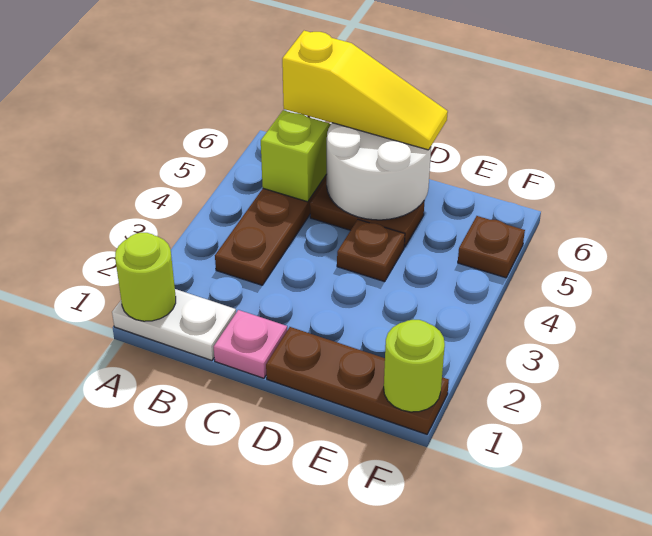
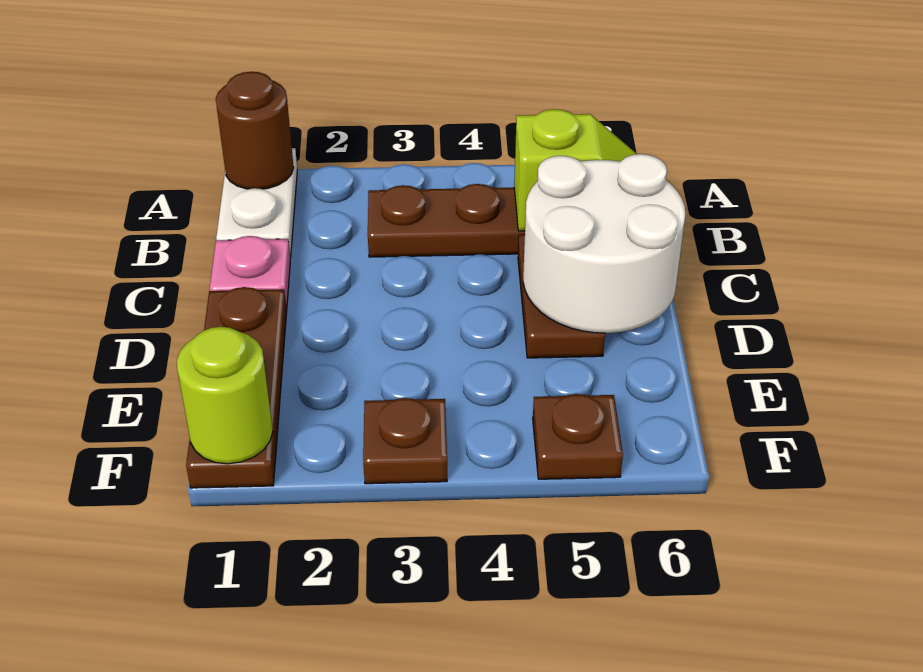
lime round brick A1 level 2 -> brown round brick A1 level 2
yellow slope B6:D6 level 3 top B -> none
brown plate D4 level 1 -> brown plate F3 level 1

